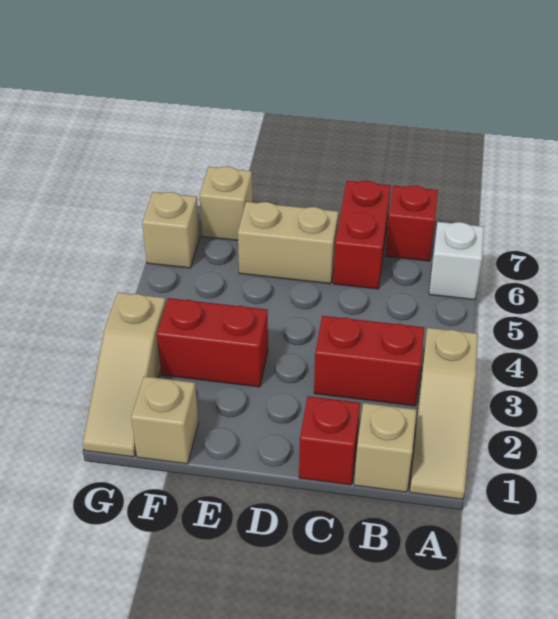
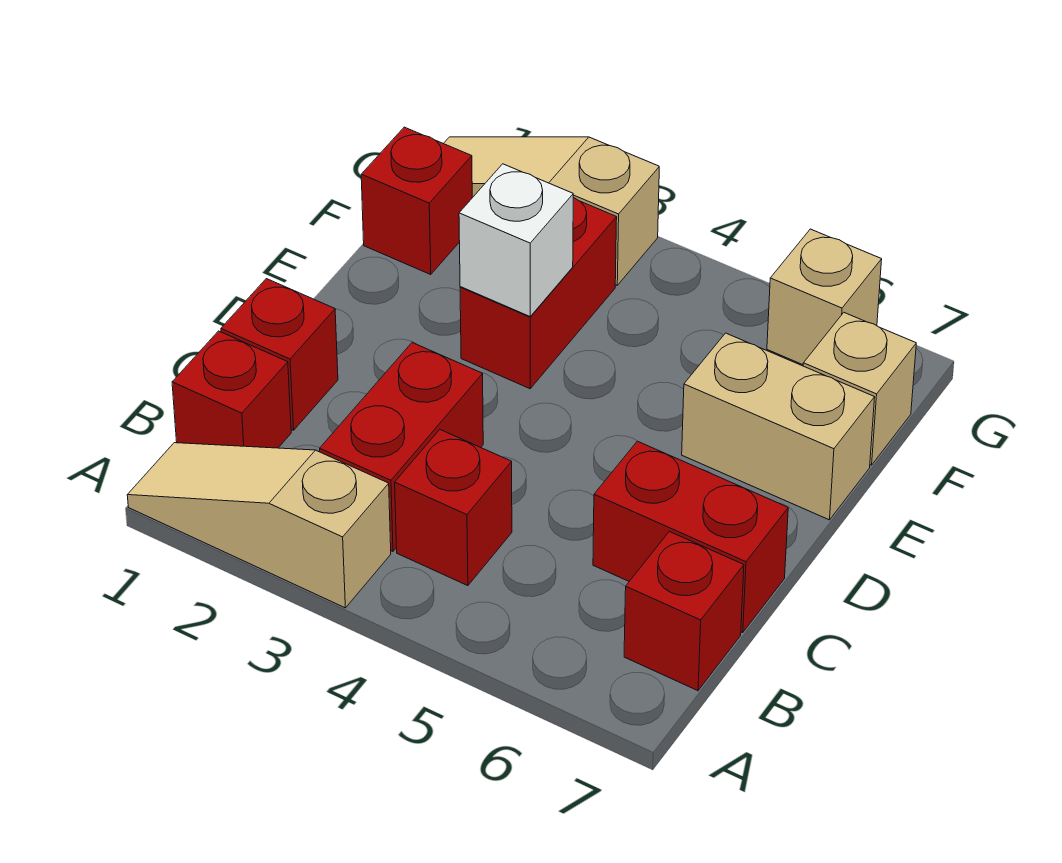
white brick A6 level 1 -> white brick E3 level 2
tan brick B1 level 1 -> red brick B1 level 1
none -> red brick B4 level 1
tan brick D6:E6 level 1 -> tan brick E6:E7 level 1
tan brick F1 level 1 -> red brick F1 level 1

